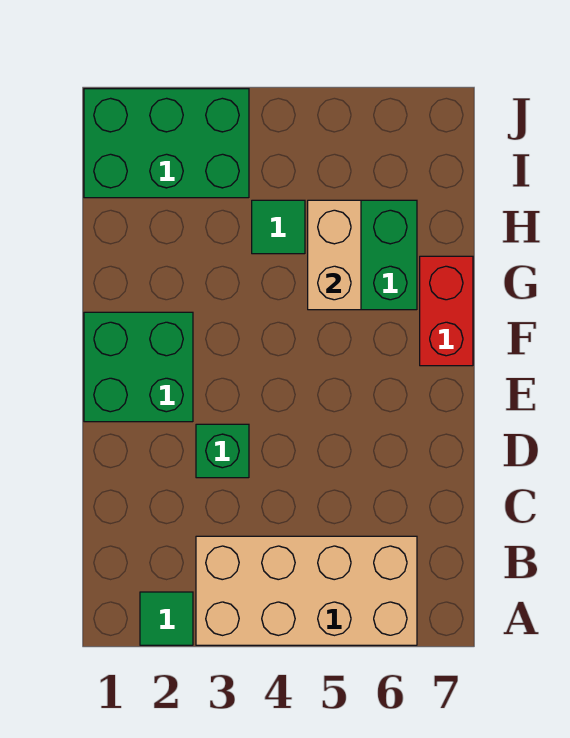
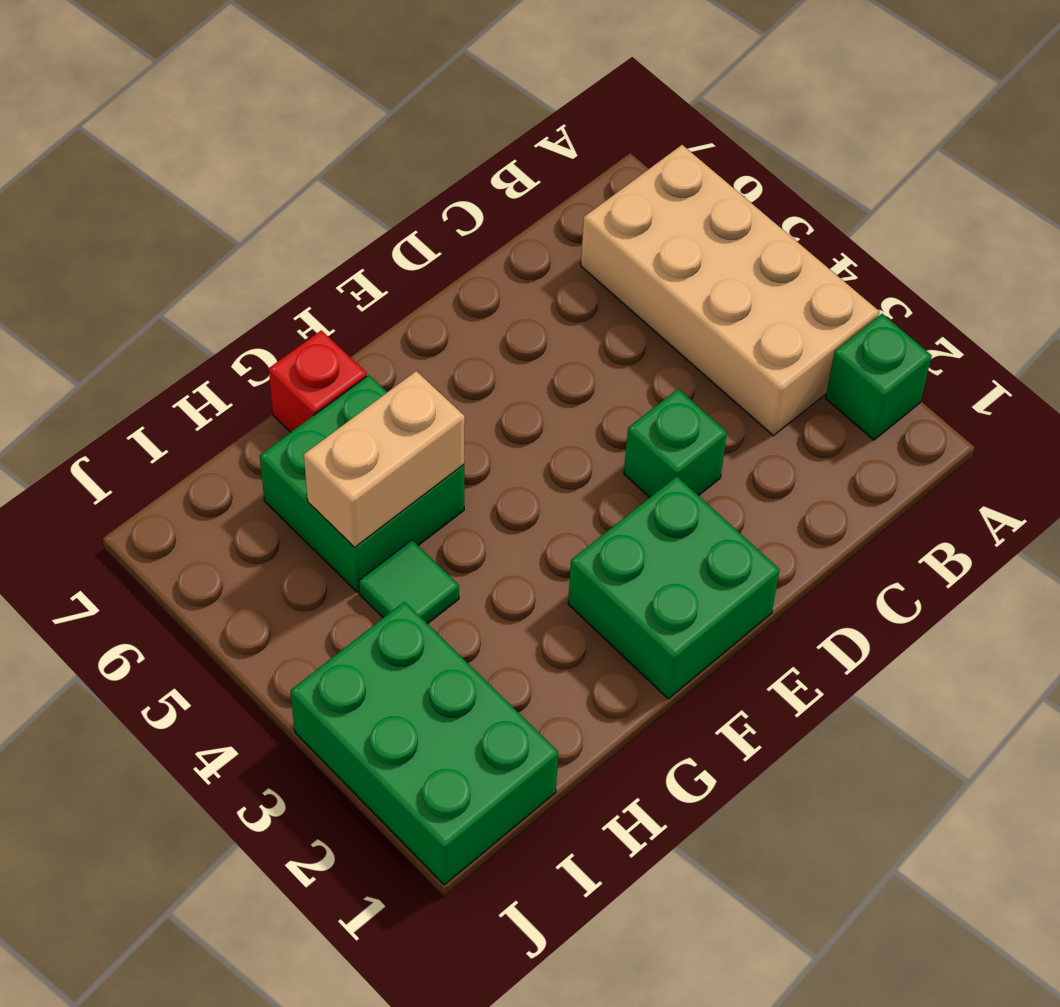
green tile A2 level 1 -> green brick A2 level 1
red brick F7:G7 level 1 -> red brick G7 level 1

